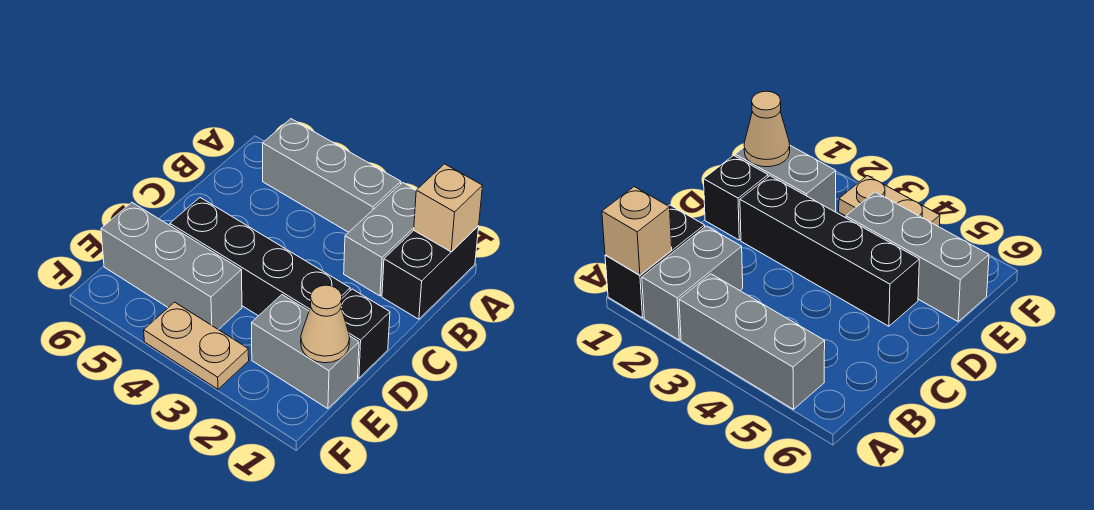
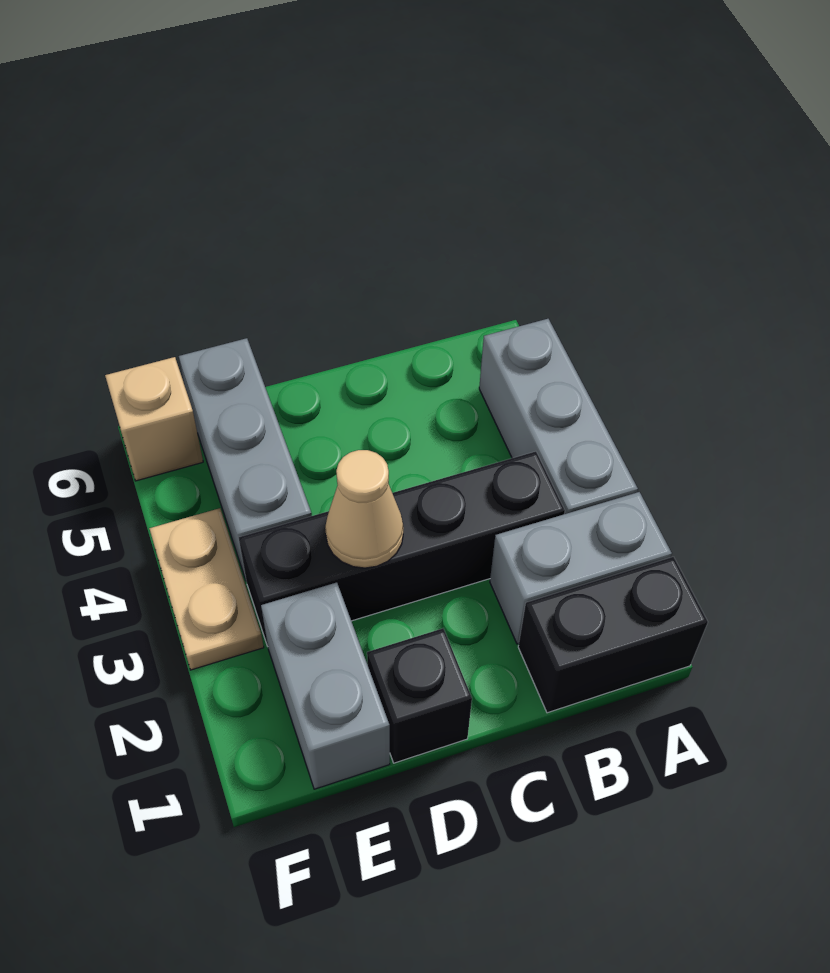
tan brick A1 level 2 -> tan brick F6 level 1
black brick D2:D5 level 1 -> black brick B3:E3 level 1
tan cone E1 level 2 -> tan cone D3 level 2

